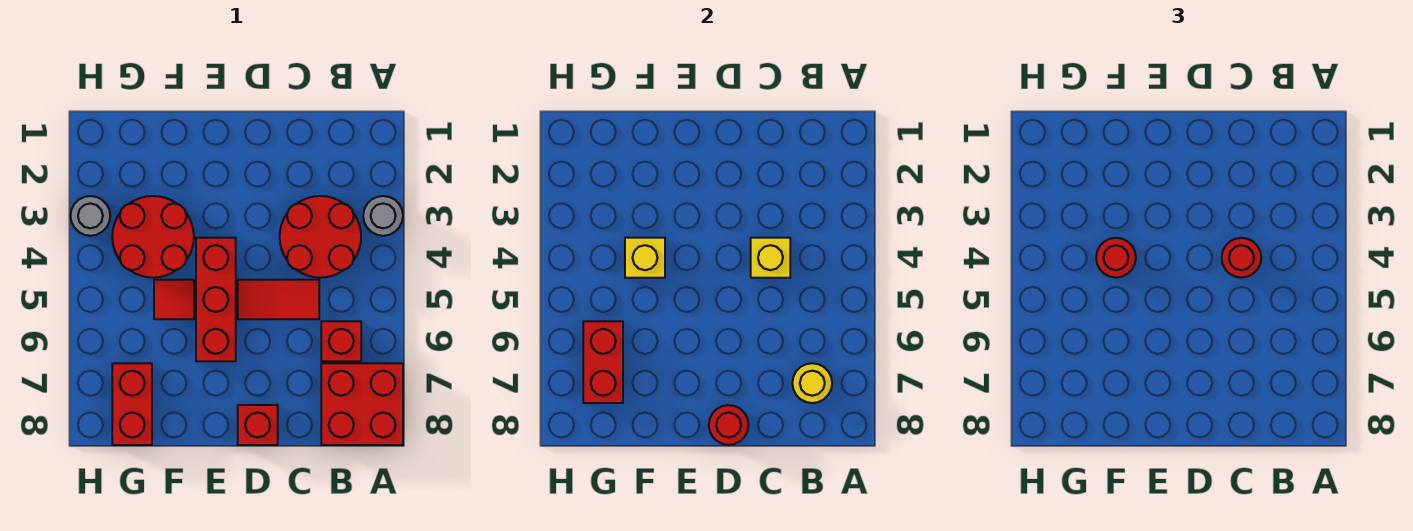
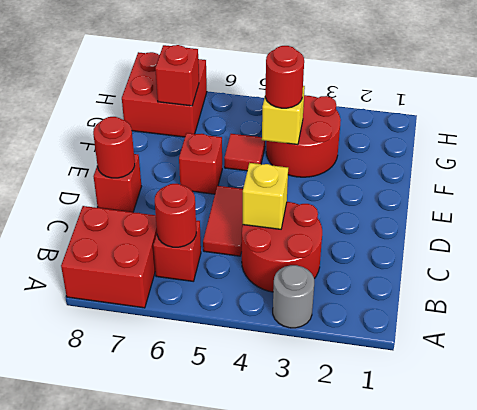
yellow round brick B7 level 2 -> none
red round brick C4 level 3 -> red round brick B6 level 2
red brick E4:E6 level 1 -> red brick E6 level 1
red brick G6:G7 level 2 -> red brick G7 level 2
red brick G7:G8 level 1 -> red brick G7:H8 level 1
grey round brick H3 level 1 -> none

